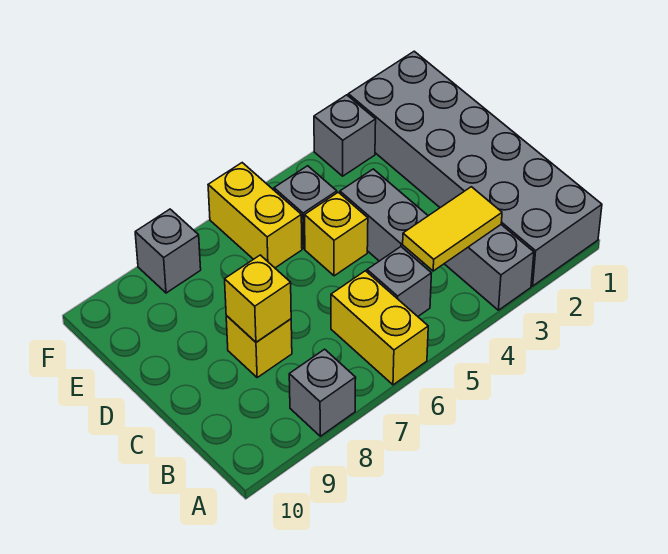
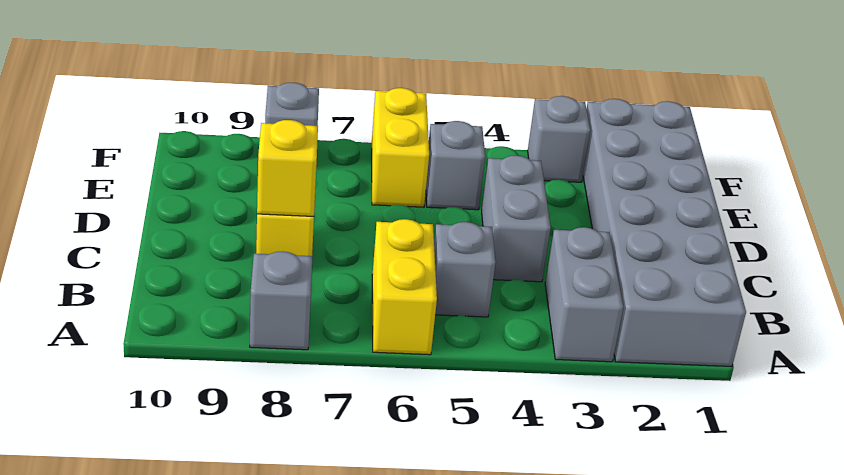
yellow tile B3:B4 level 2 -> none
yellow brick D5 level 1 -> none

